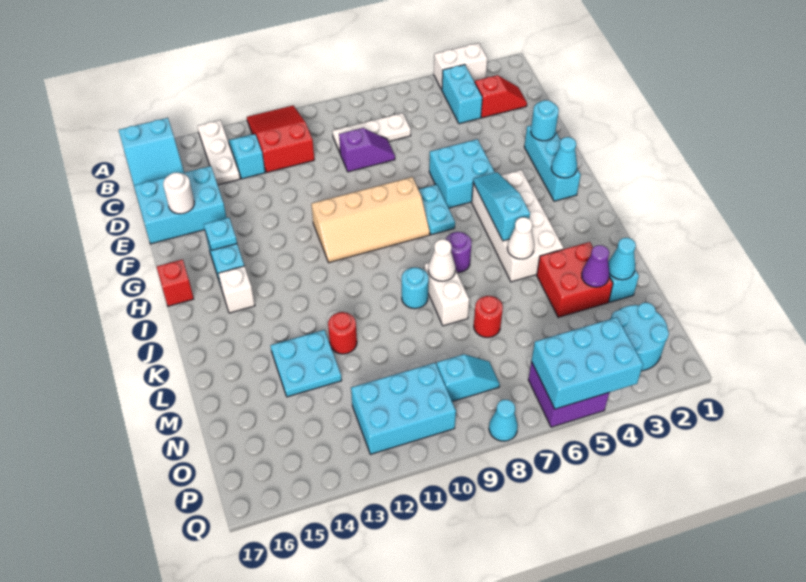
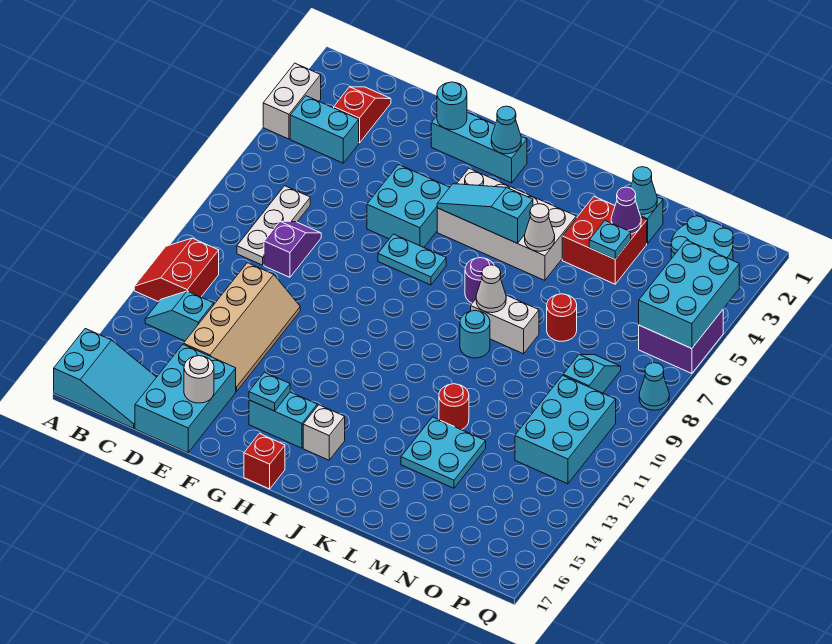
red slope A11:C12 level 1 top C -> red slope A11:B12 level 1 top B
white plate A14:C14 level 1 -> none
tan slope G8:H11 level 1 top G -> tan slope D11:E14 level 1 top D
none -> cyan plate M4 level 2

